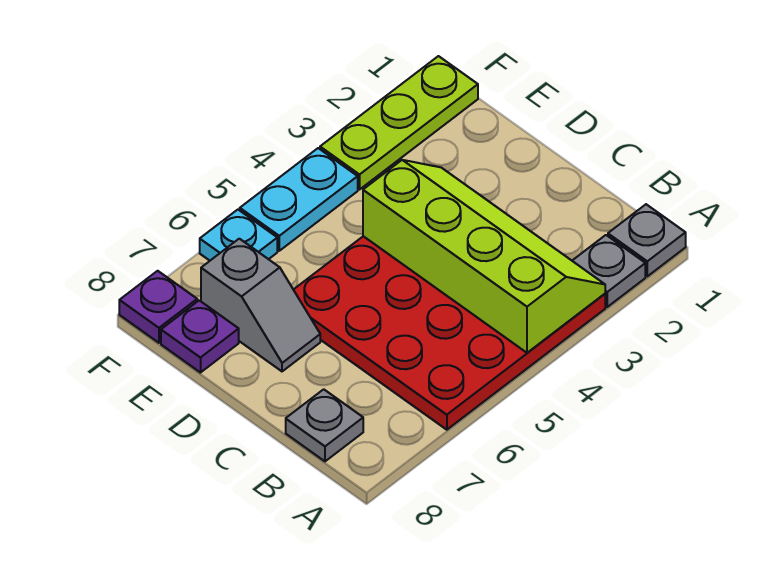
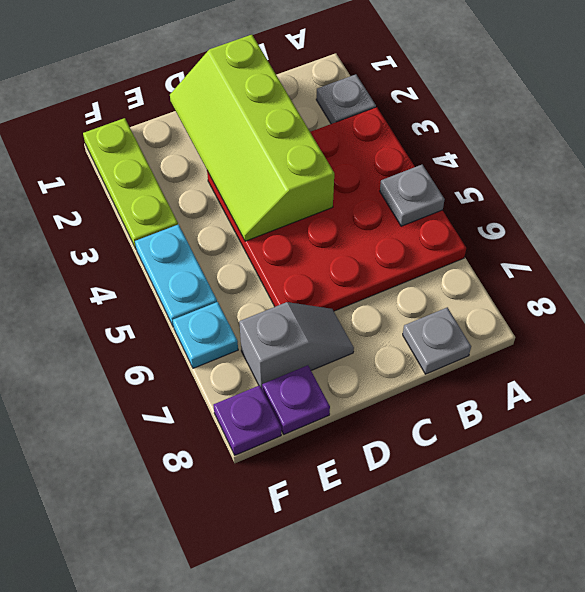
grey plate A1 level 1 -> grey plate A5 level 2
lime slope A3:D4 level 2 top 4 -> lime slope C1:D4 level 2 top C

